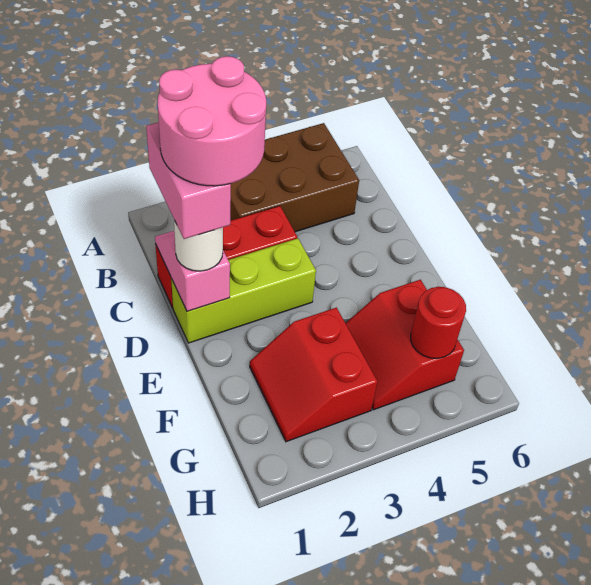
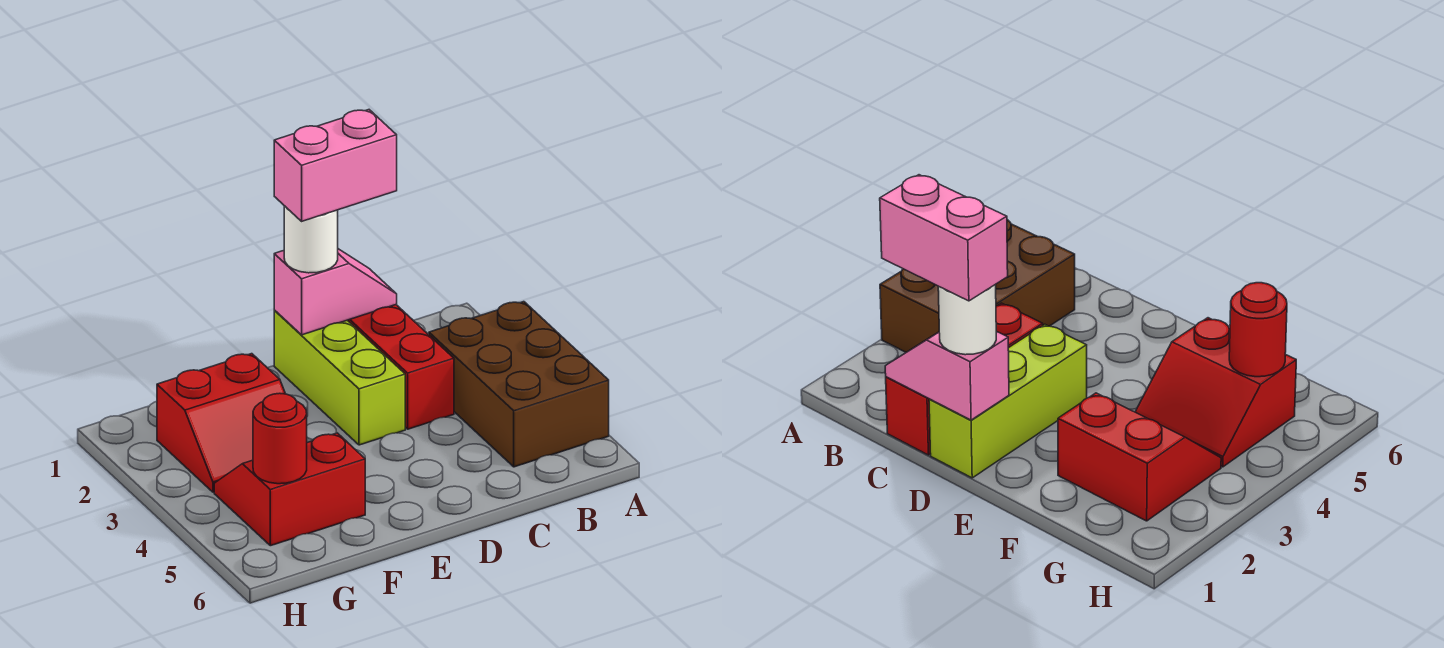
pink round brick C1:D2 level 5 -> none
red slope F2:G3 level 1 top 3 -> red slope F2:G3 level 1 top 2

